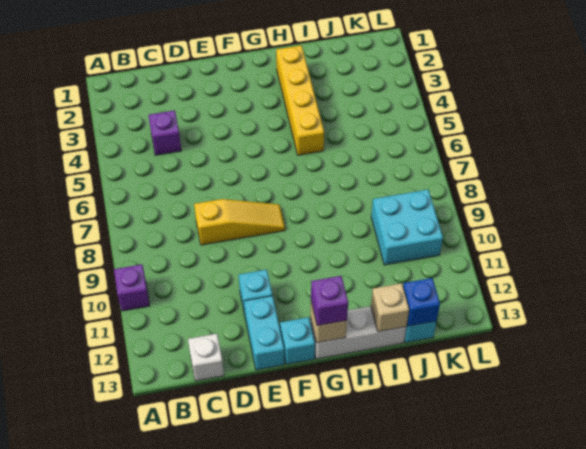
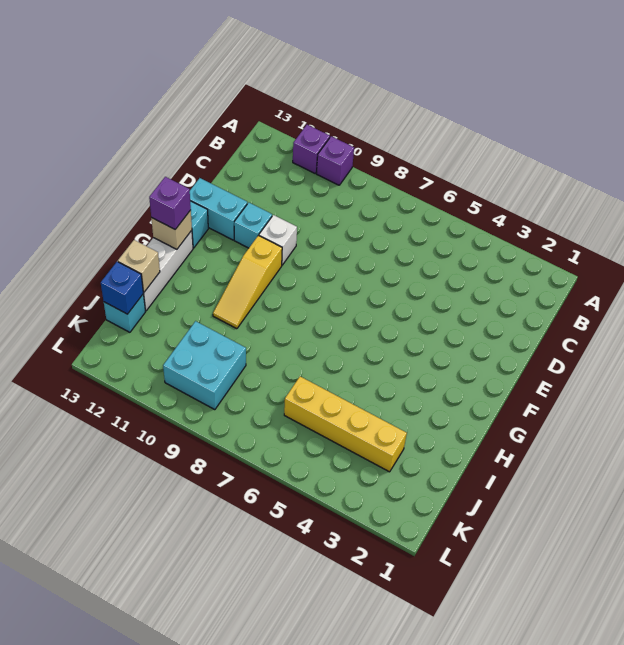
purple brick C4 level 1 -> purple brick A11 level 1
white brick C13 level 1 -> white brick E10 level 1
yellow slope D8:F8 level 1 top D -> yellow slope F10:H10 level 1 top F
yellow brick H2:H5 level 1 -> yellow brick J3:J6 level 1

